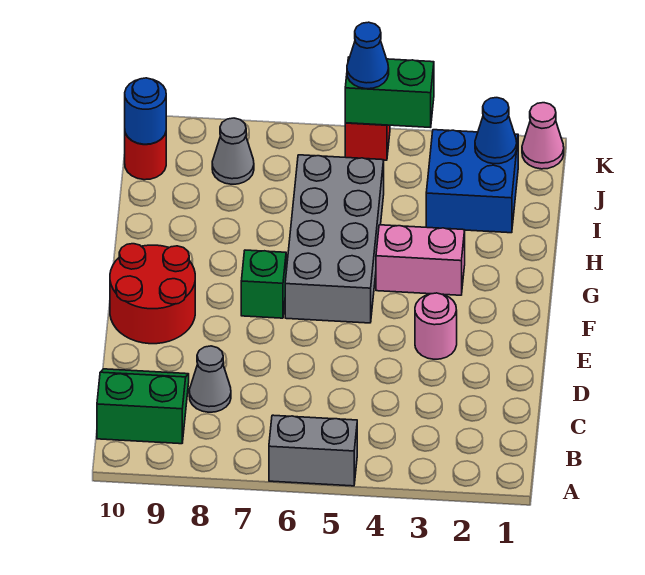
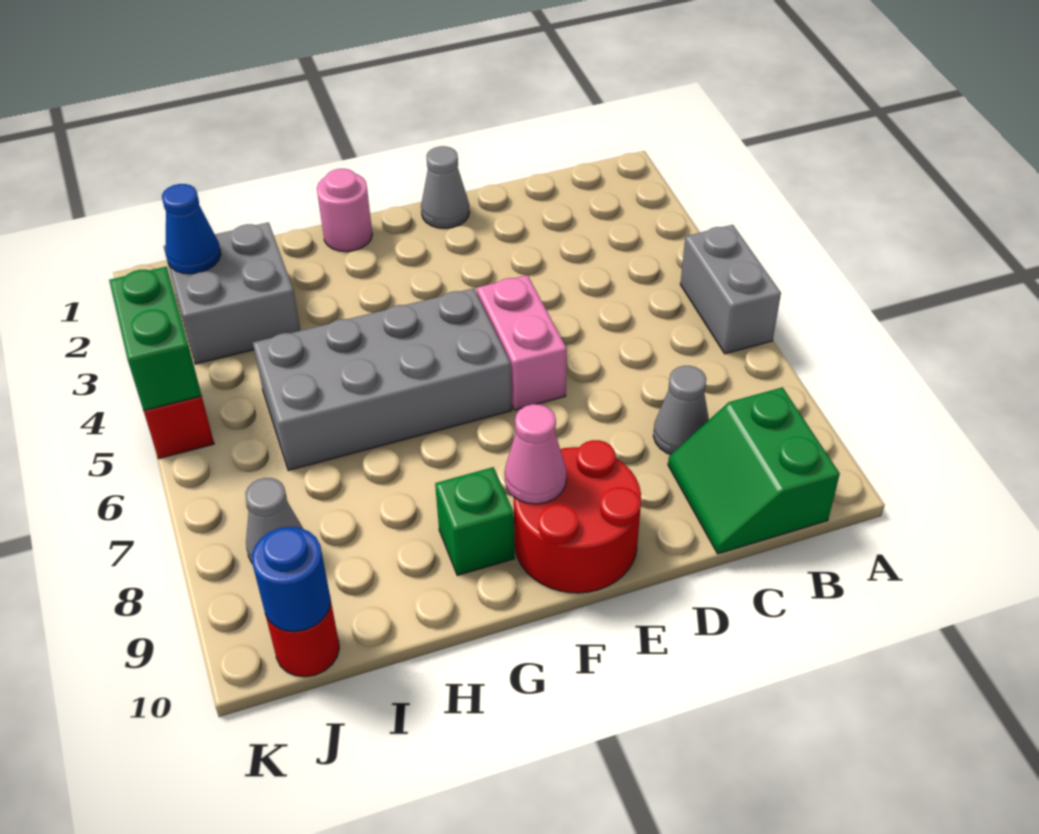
none -> grey cone E1 level 1
pink round brick E3 level 1 -> pink round brick G1 level 1
green brick F7 level 1 -> green brick G9 level 1
pink brick G3:G4 level 1 -> pink brick E5:E6 level 1
blue brick I2:J3 level 1 -> grey brick I2:J3 level 1
pink cone K1 level 1 -> pink cone F9 level 2
blue cone K5 level 3 -> none

